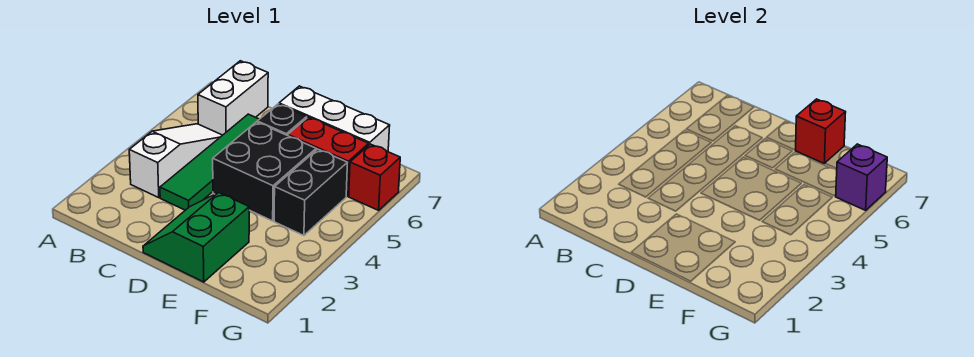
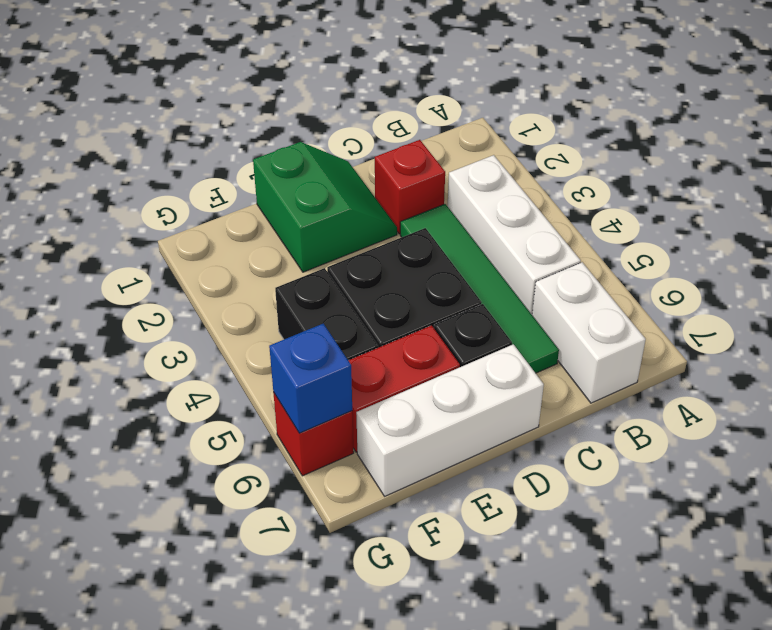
white slope B3:B5 level 1 top 3 -> white brick B3:B5 level 1
red brick E7 level 2 -> red brick C2 level 1
purple brick G6 level 2 -> blue brick G6 level 2

